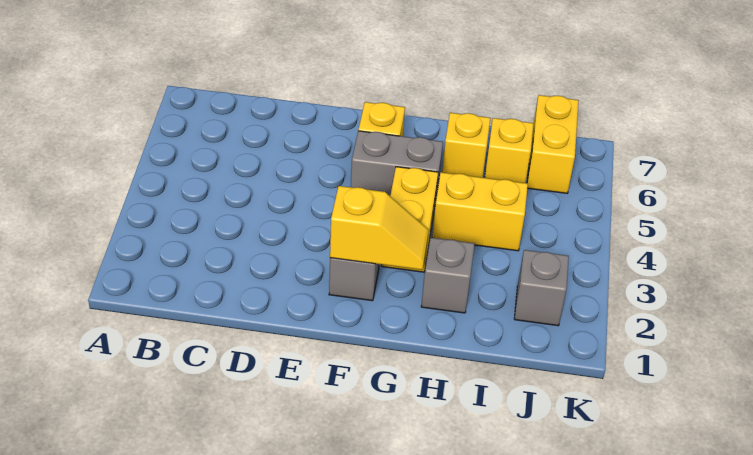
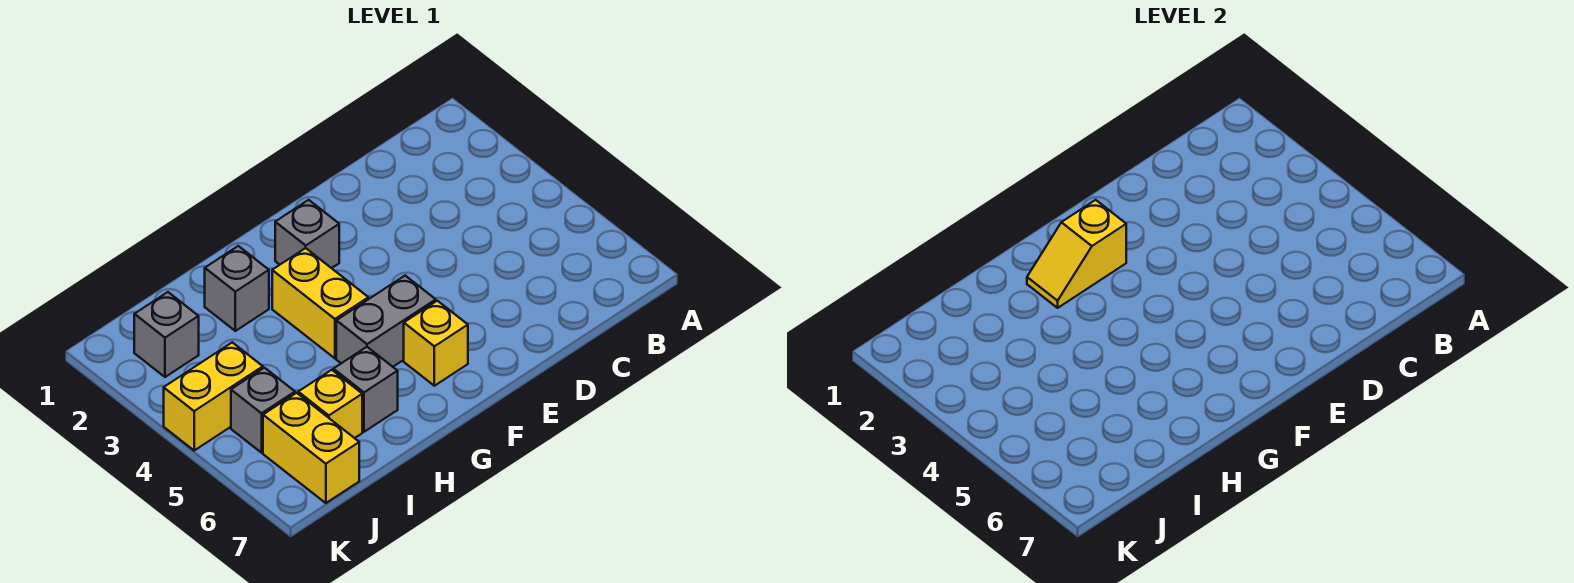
yellow brick H4:I4 level 1 -> yellow brick J4:K4 level 1
yellow brick H6 level 1 -> grey brick H6 level 1
none -> grey brick J5 level 1

